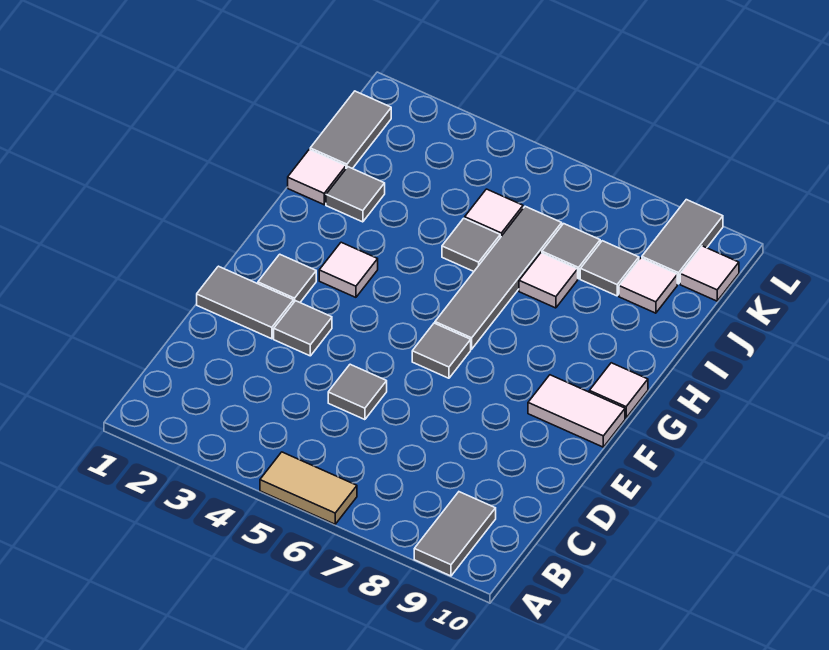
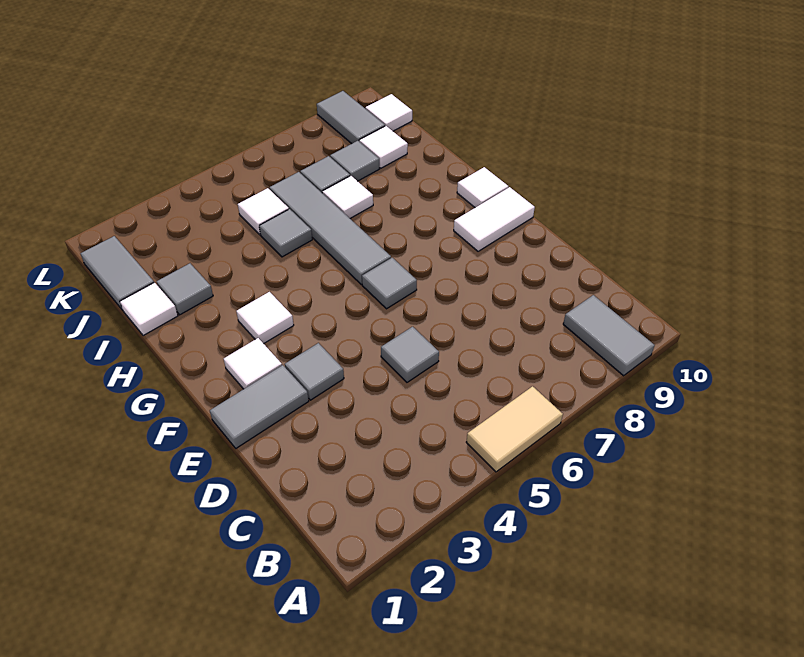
grey tile F2 level 1 -> white tile F2 level 1

